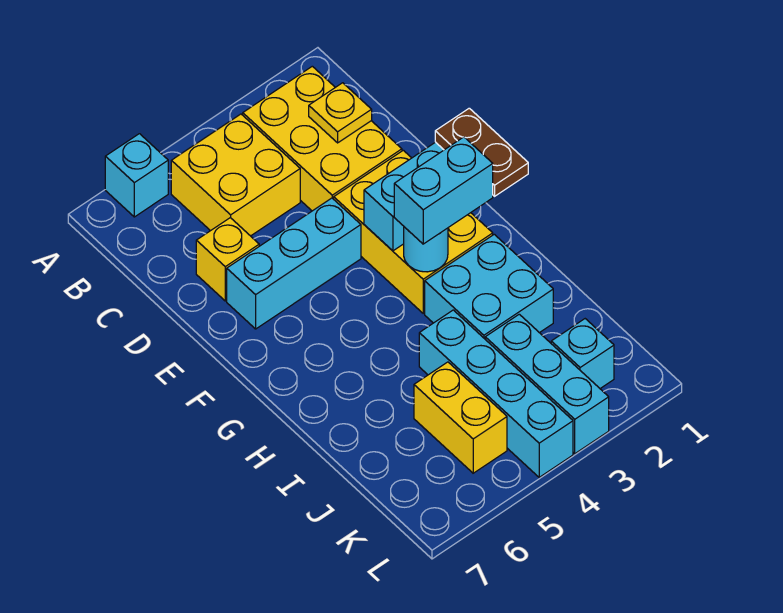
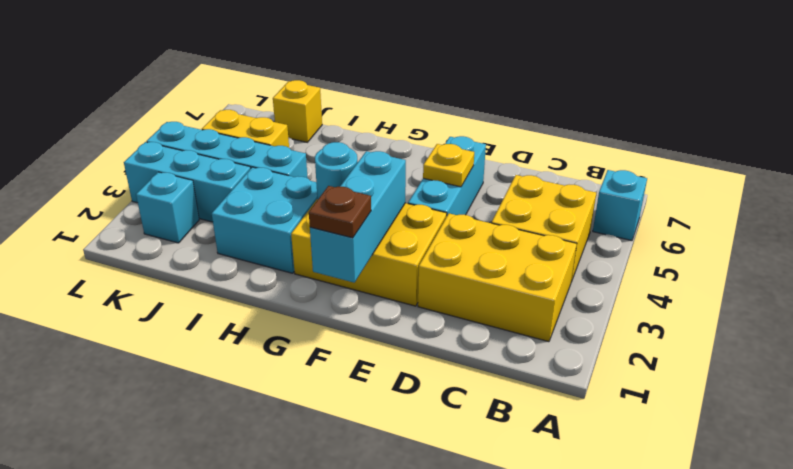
yellow plate C2 level 2 -> yellow plate E5 level 2
yellow brick D6 level 1 -> yellow brick J7 level 1
brown plate F1:G1 level 3 -> brown plate F1 level 3
cyan brick G2:G3 level 3 -> none

